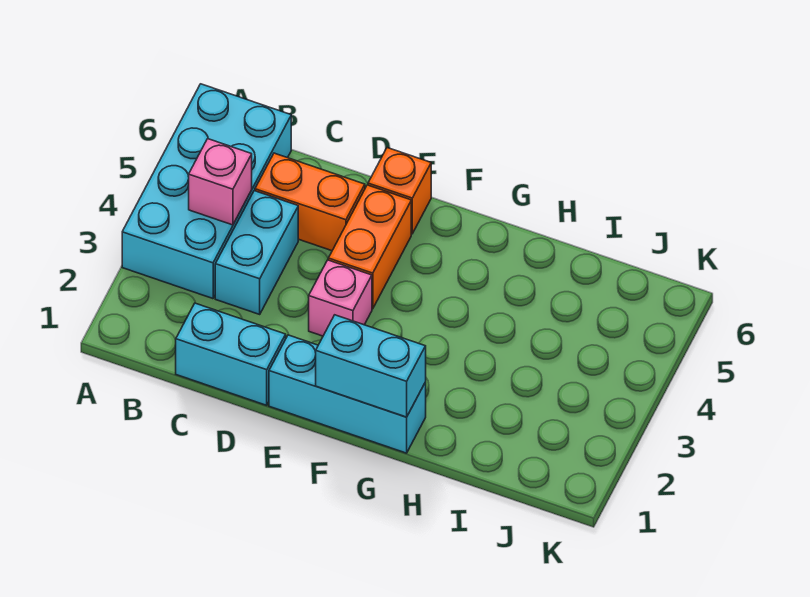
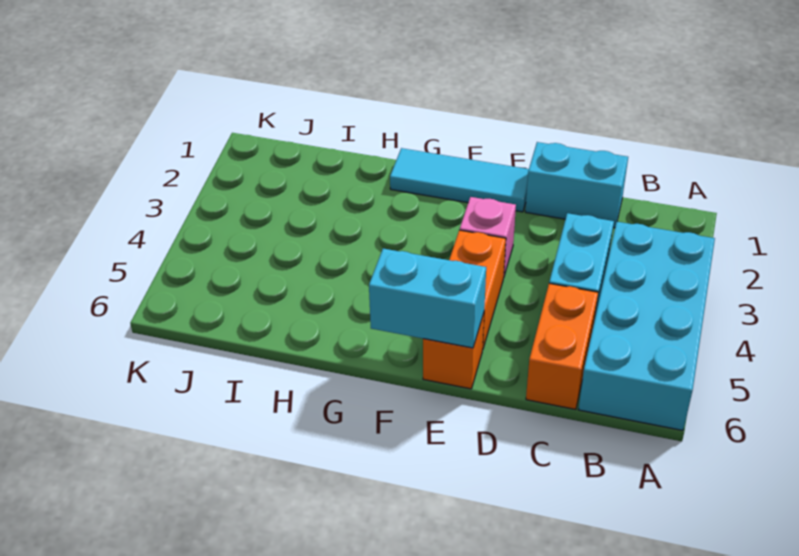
pink brick B4 level 2 -> none
orange brick C5:D5 level 1 -> orange brick C5:C6 level 1
cyan brick E1:G1 level 1 -> cyan tile E1:G1 level 1
cyan brick F1:G1 level 2 -> cyan brick E6:F6 level 2

